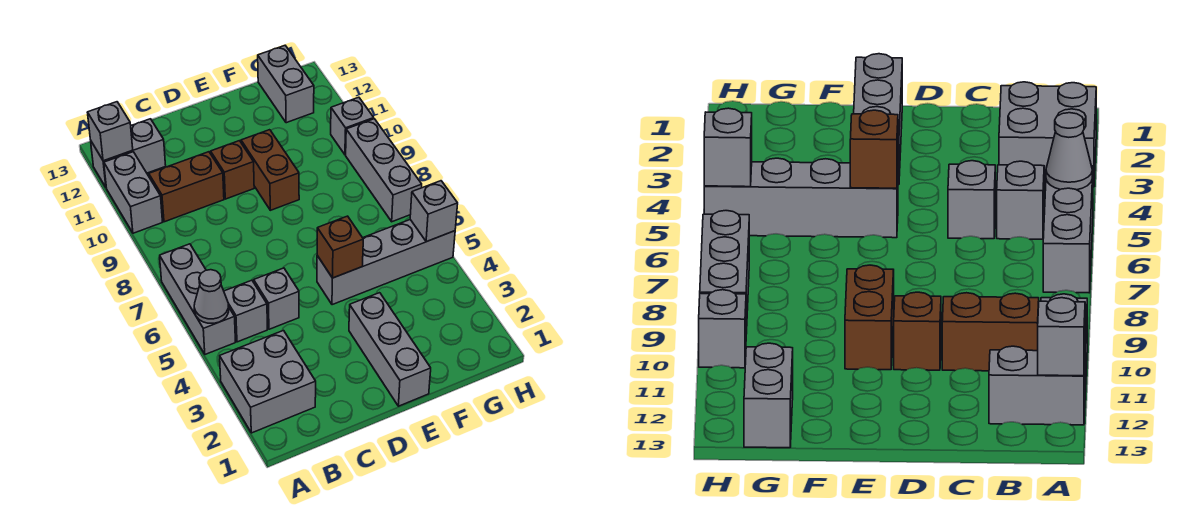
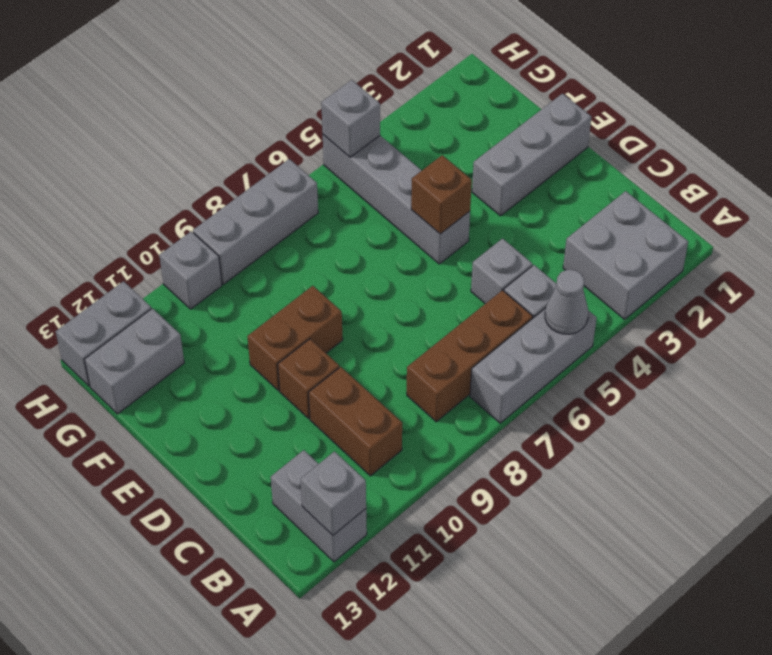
grey brick A10:A11 level 1 -> grey brick H12:H13 level 1
none -> brown brick B6:B8 level 1

